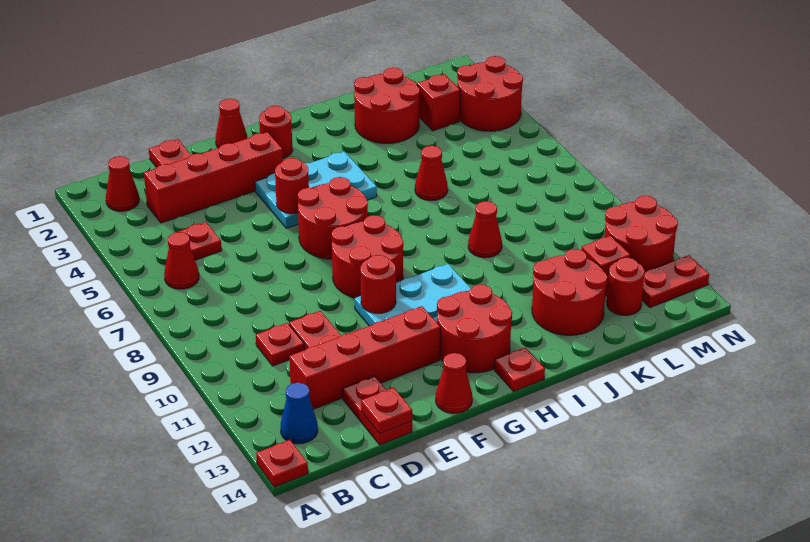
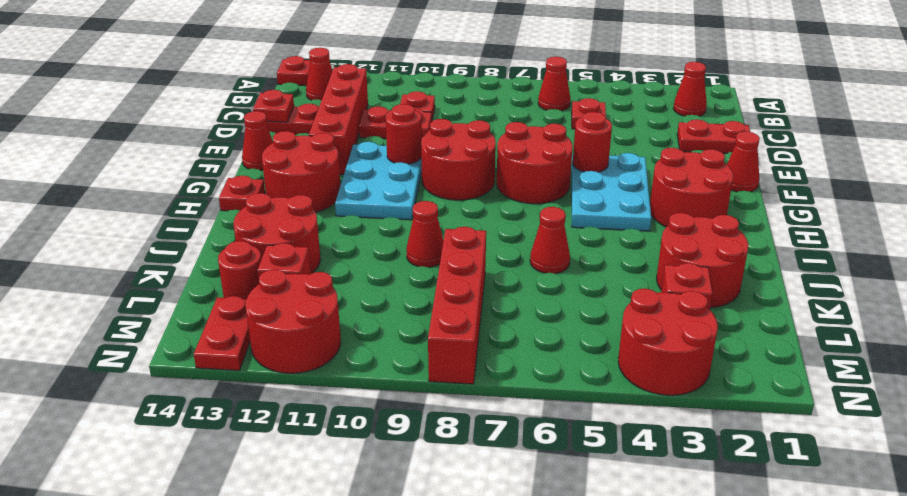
blue cone B13 level 1 -> red cone B13 level 1
red brick C3:F3 level 1 -> red brick K8:N8 level 1
red round brick G2 level 1 -> red round brick G2:H3 level 1

